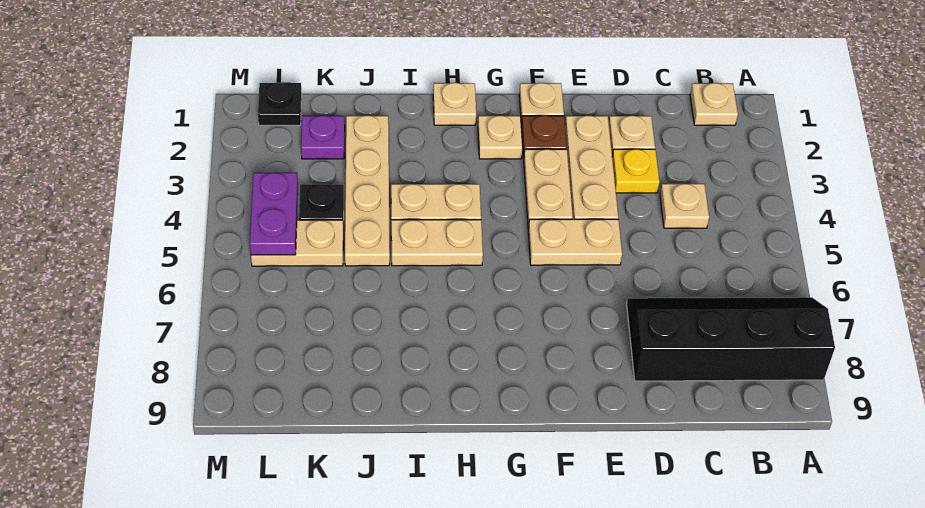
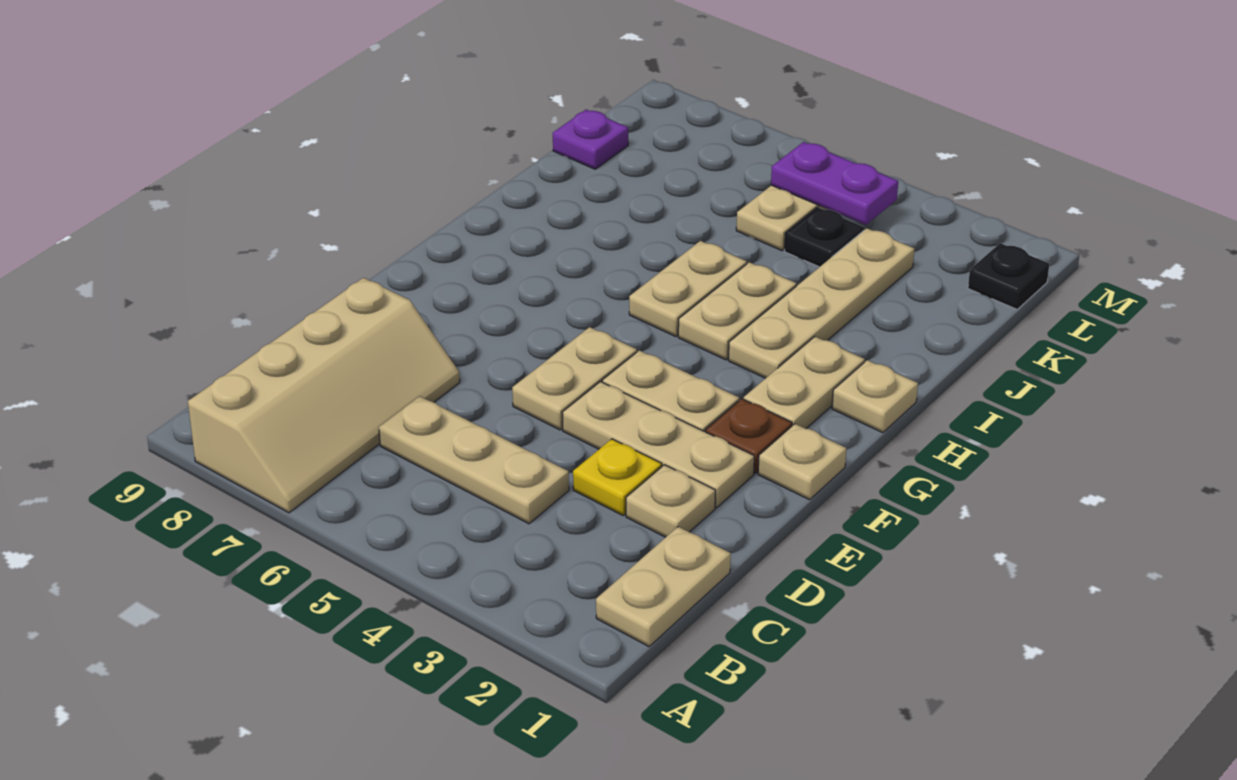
black slope A7:D8 level 1 top 8 -> tan slope A7:D8 level 1 top 8
tan plate B1 level 1 -> tan plate B1:C1 level 1
tan plate C4 level 1 -> tan plate C4:C6 level 1
tan plate G2 level 1 -> tan plate G2:H2 level 1
tan plate J2:J5 level 1 -> tan plate H3:K3 level 1
purple plate K2 level 1 -> purple plate K9 level 1

